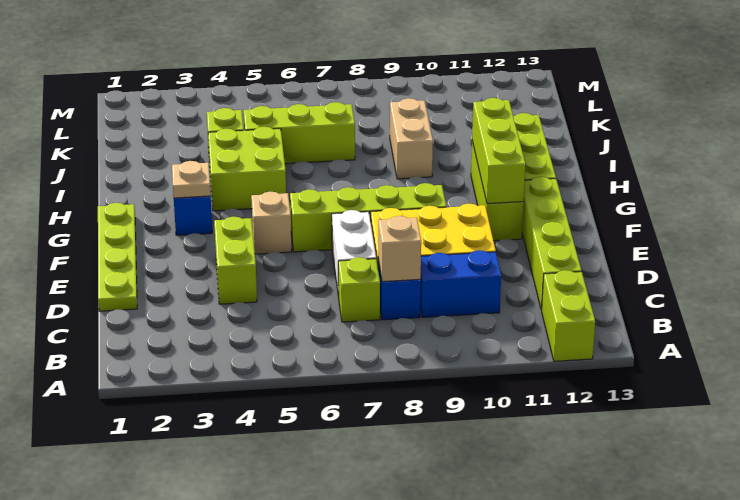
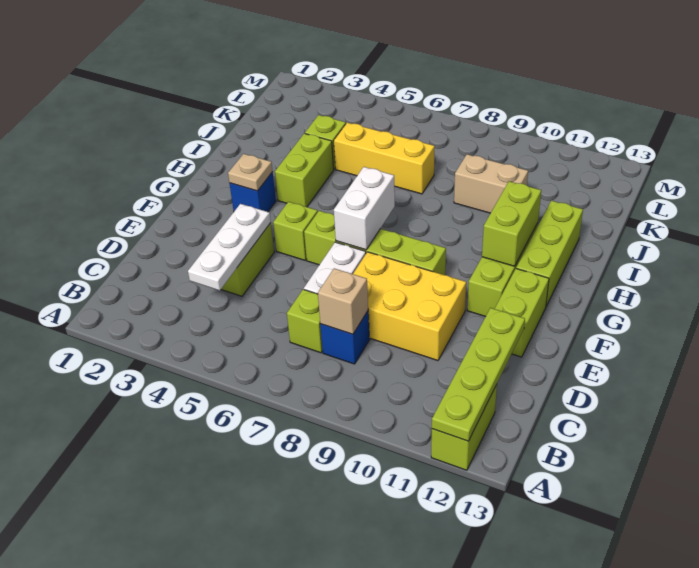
none -> white plate C4:E4 level 2
blue brick C9:C10 level 1 -> none
lime brick C12:F12 level 1 -> lime brick E12:F12 level 1
lime plate D1:G1 level 1 -> lime plate A12:D12 level 2
tan brick F5 level 1 -> lime brick F5 level 1
none -> white brick F7:G7 level 2
lime brick F11:H11 level 2 -> lime brick G11:H11 level 2
lime brick H4:I5 level 1 -> lime brick H4:I4 level 1
tan brick I9:J9 level 1 -> tan brick J9:J10 level 1
lime brick J5:J7 level 1 -> yellow brick J5:J7 level 1

